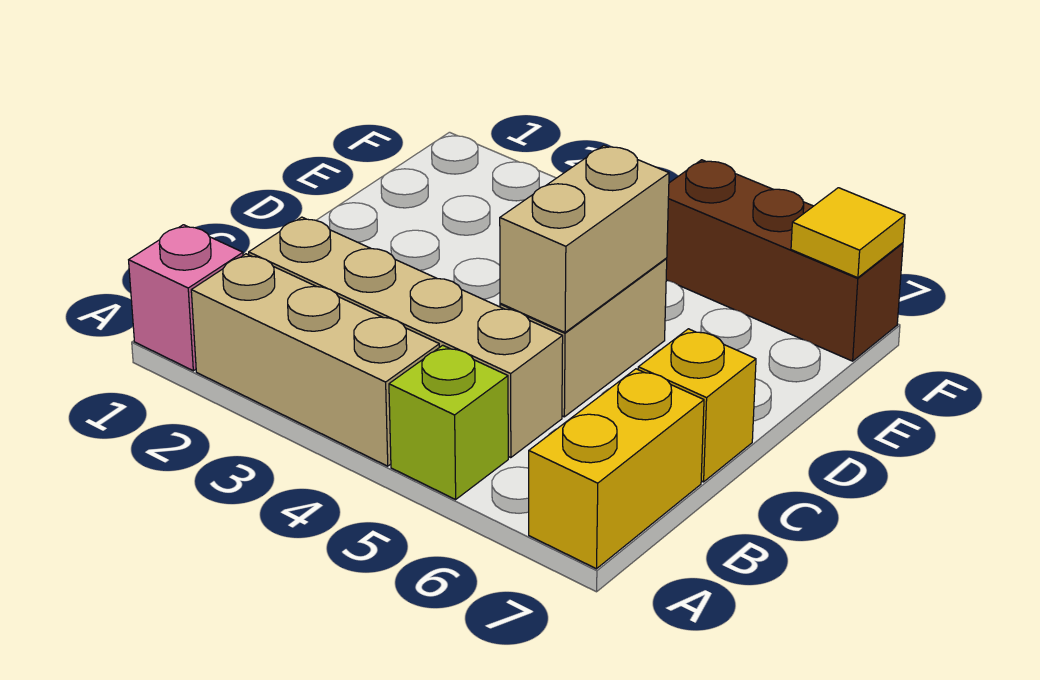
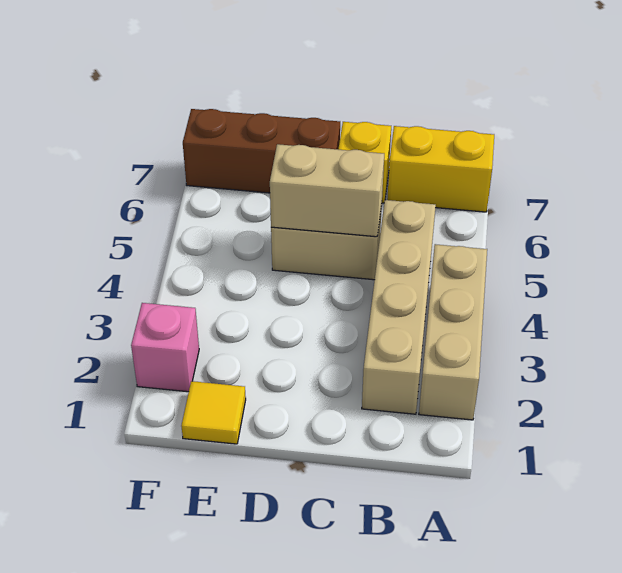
pink brick A1 level 1 -> pink brick F2 level 1
lime brick A5 level 1 -> none
brown brick F5:F7 level 1 -> brown brick D7:F7 level 1
yellow tile F7 level 2 -> yellow tile E1 level 1

